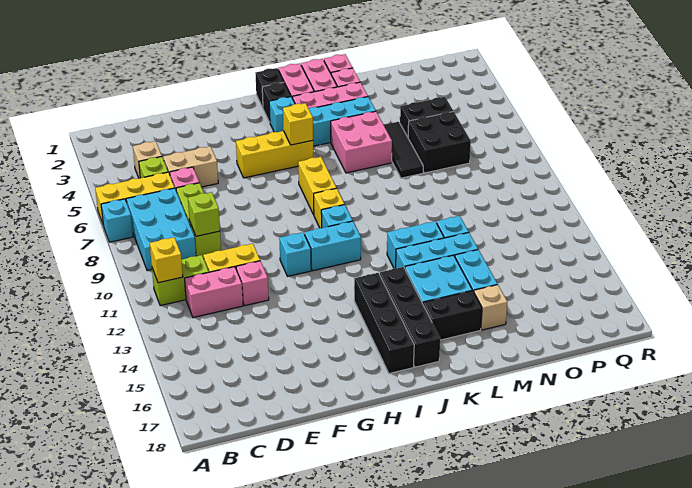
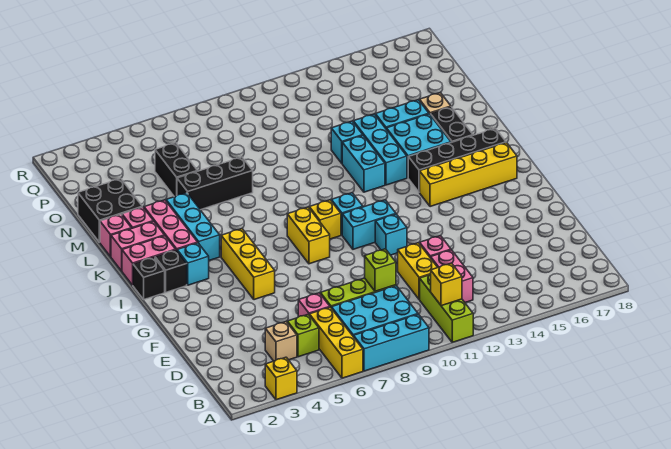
cyan brick A7 level 1 -> cyan brick A7:A9 level 1
lime brick B11:C11 level 1 -> lime brick A11:C11 level 1
tan brick D5:E5 level 1 -> none
cyan brick H11:I11 level 1 -> cyan brick H10:H11 level 1
yellow brick I5 level 2 -> yellow brick A3 level 1
yellow brick I7:I8 level 1 -> yellow brick H8:I8 level 1
black brick I14:I17 level 1 -> yellow brick I14:I17 level 1
pink brick K5:L6 level 1 -> none
black tile M5:M7 level 1 -> black brick M5:M7 level 1
black brick N6:O7 level 1 -> black brick M1:N2 level 1

